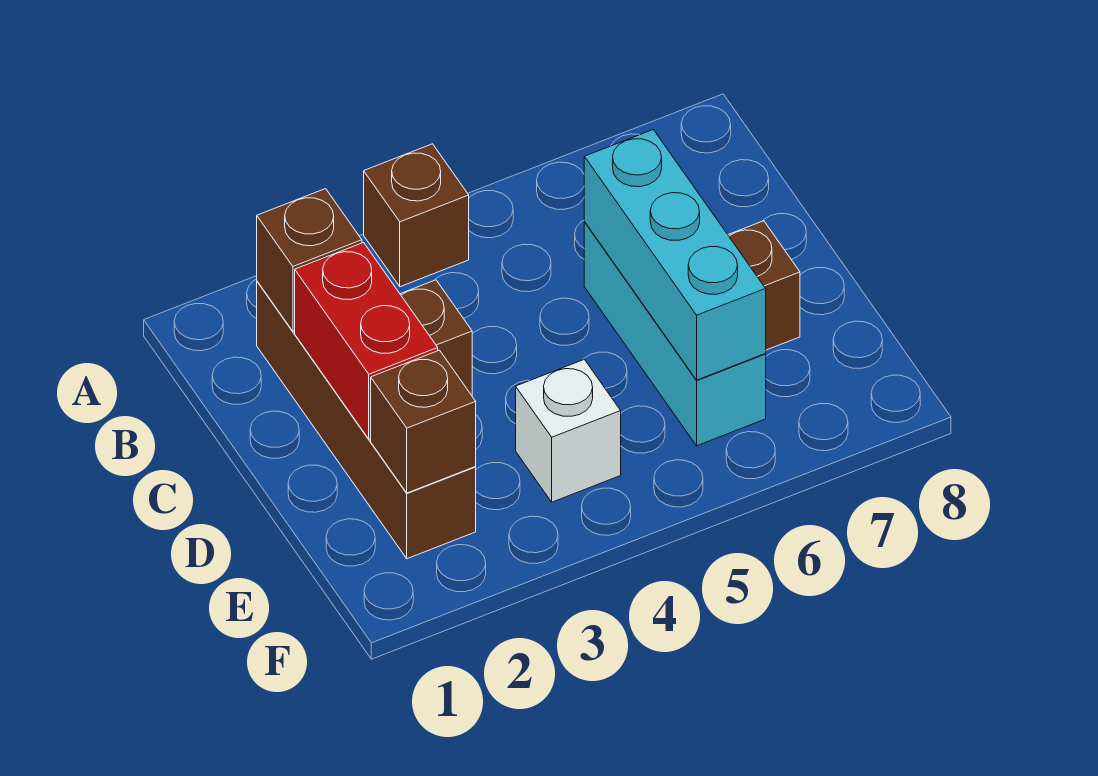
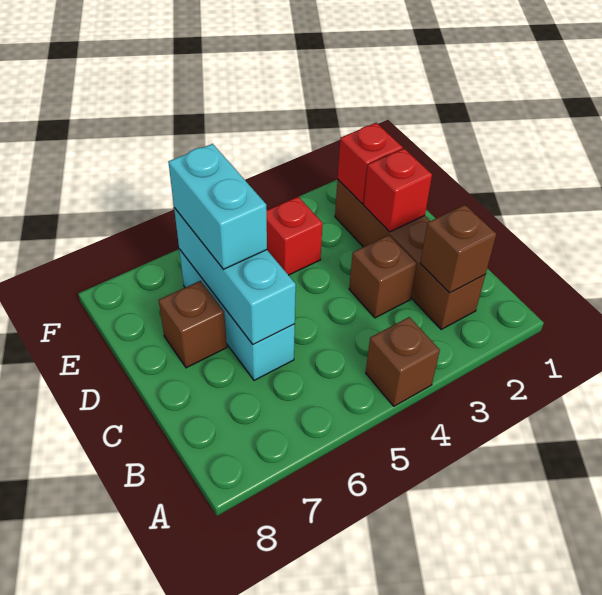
red brick C2:D2 level 2 -> red brick D2 level 2
none -> cyan brick D6:E6 level 3
brown brick E2 level 2 -> red brick E2 level 2
white brick E4 level 1 -> red brick E4 level 1

